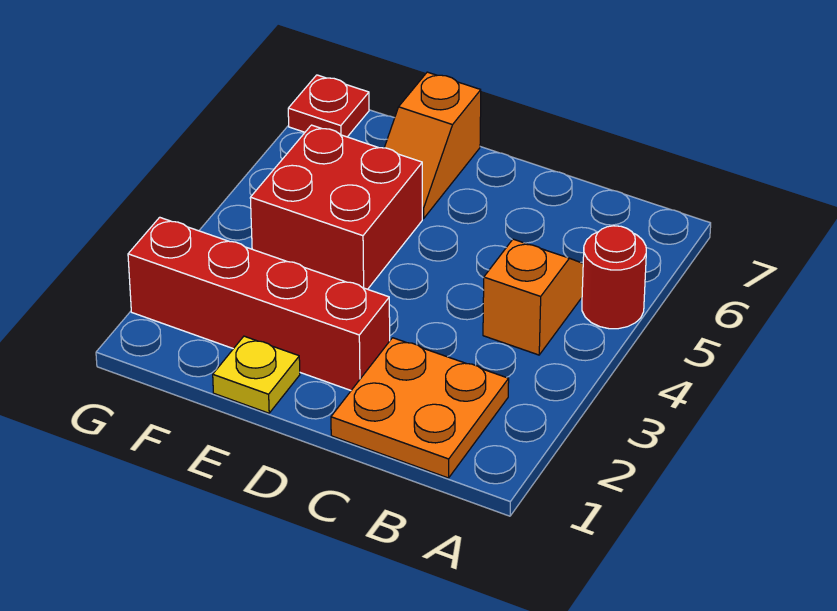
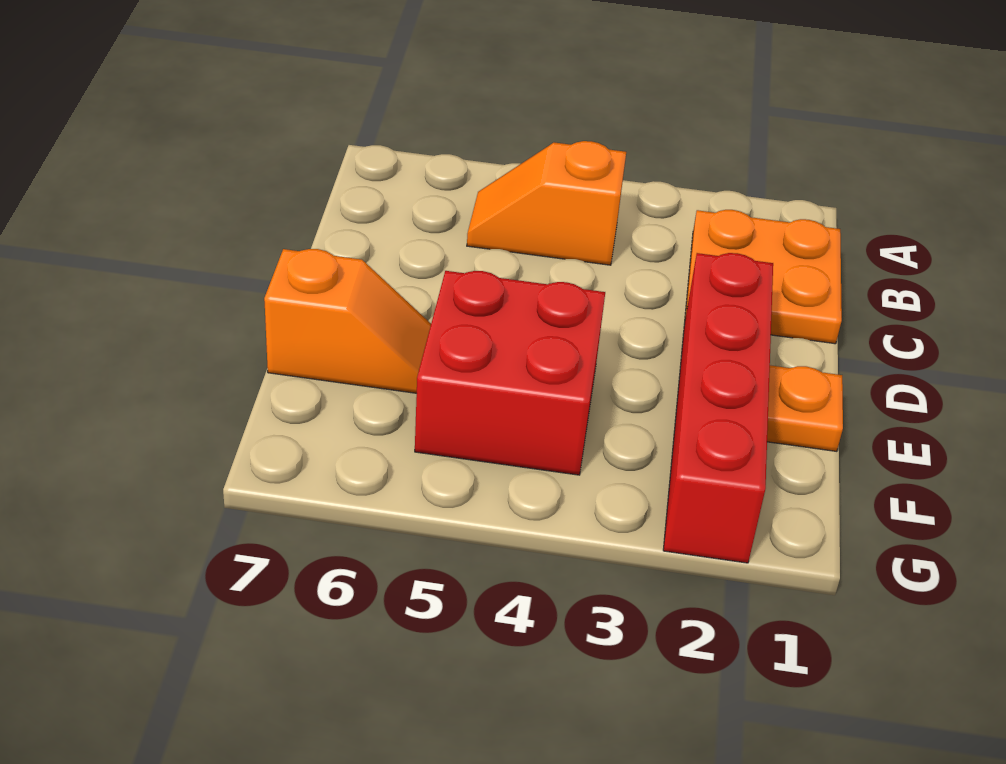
red round brick A5 level 1 -> none
yellow plate E1 level 1 -> orange plate E1 level 1
red plate G7 level 1 -> none

